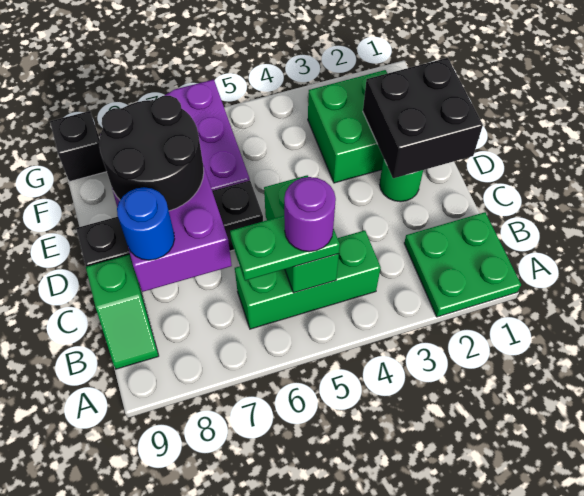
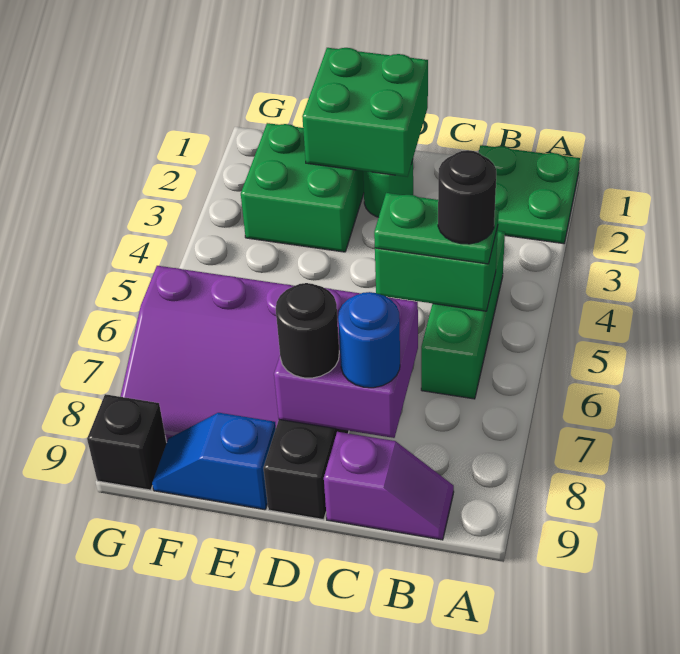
green plate B5:B6 level 3 -> green plate B5:C5 level 3
purple round brick B5 level 4 -> black round brick B5 level 4
green slope B9:C9 level 1 top C -> purple slope B9:C9 level 1 top C
black brick D1:E2 level 2 -> green brick D1:E2 level 2
black round brick D7:E8 level 3 -> black round brick D8 level 3
none -> blue slope E9:F9 level 1 top E

